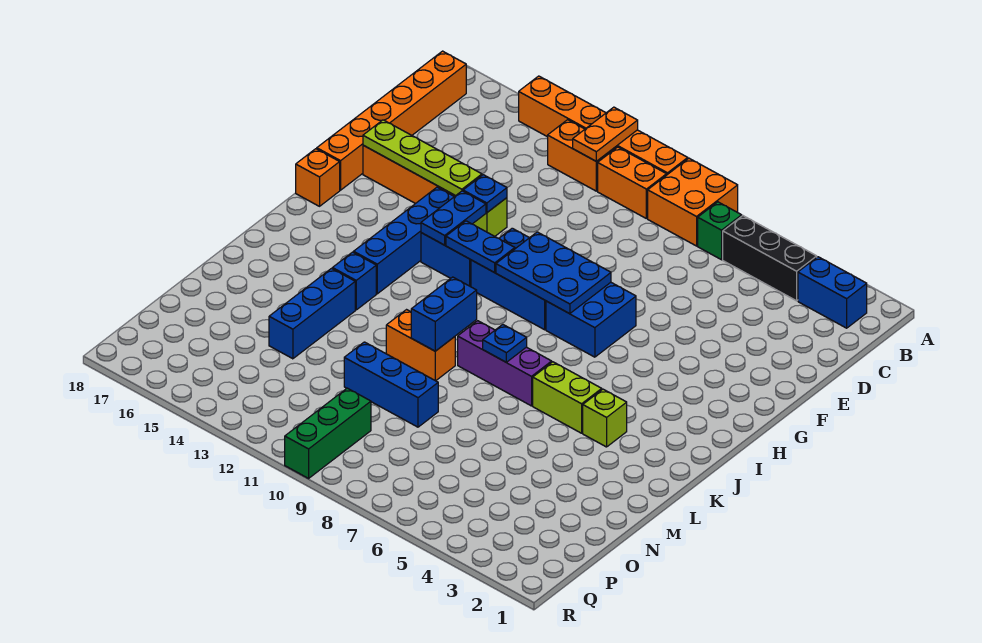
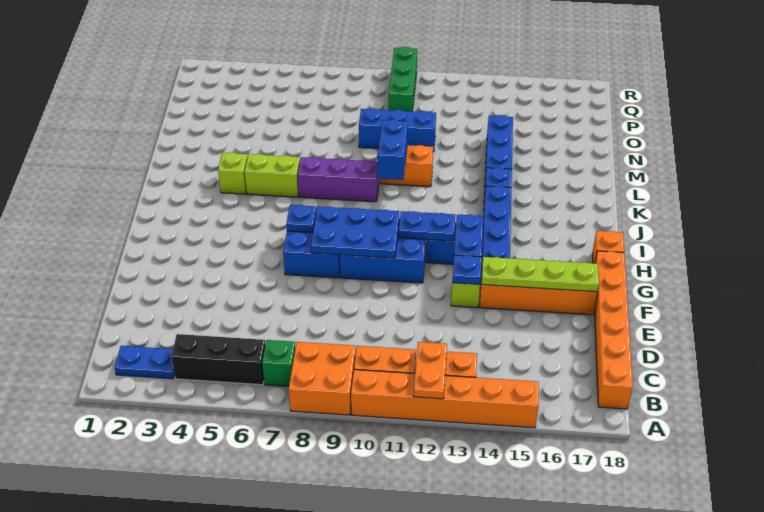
blue brick B2:B3 level 1 -> blue plate B2:B3 level 1
blue plate K8 level 2 -> blue plate H7 level 2

